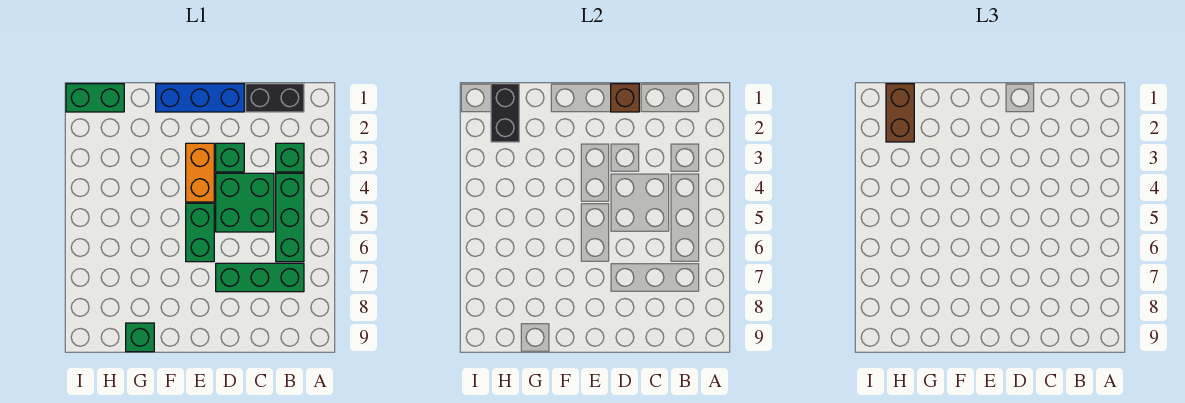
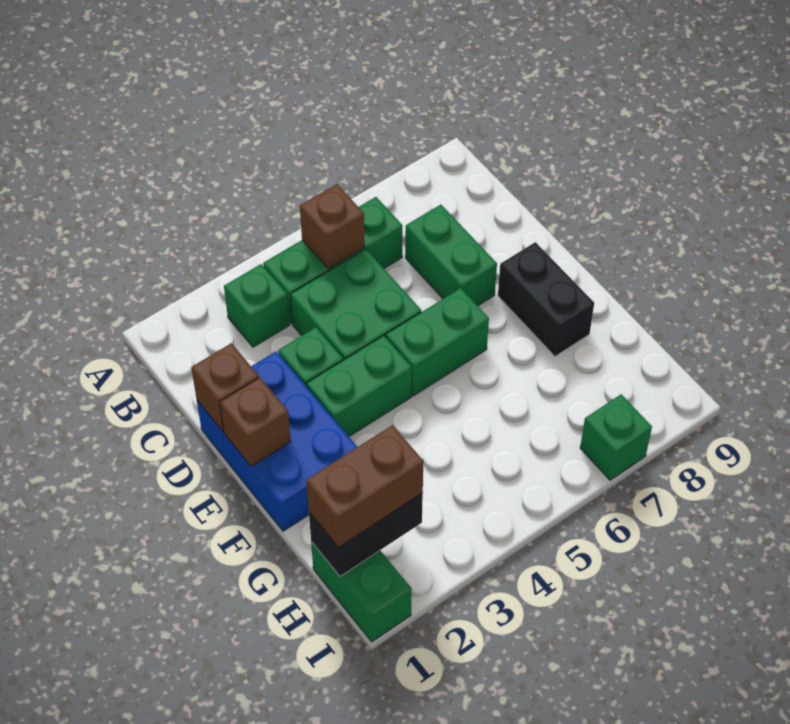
black brick B1:C1 level 1 -> black brick E8:F8 level 1
none -> brown brick B5 level 2
green brick B7:D7 level 1 -> green brick C7:D7 level 1
blue brick D1:F1 level 1 -> blue brick D1:F2 level 1
none -> brown brick E1 level 2
orange brick E3:E4 level 1 -> green brick E3:E4 level 1
green brick G9 level 1 -> green brick I7 level 1

